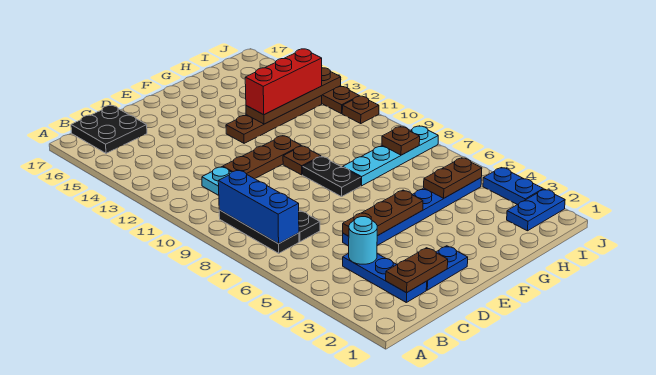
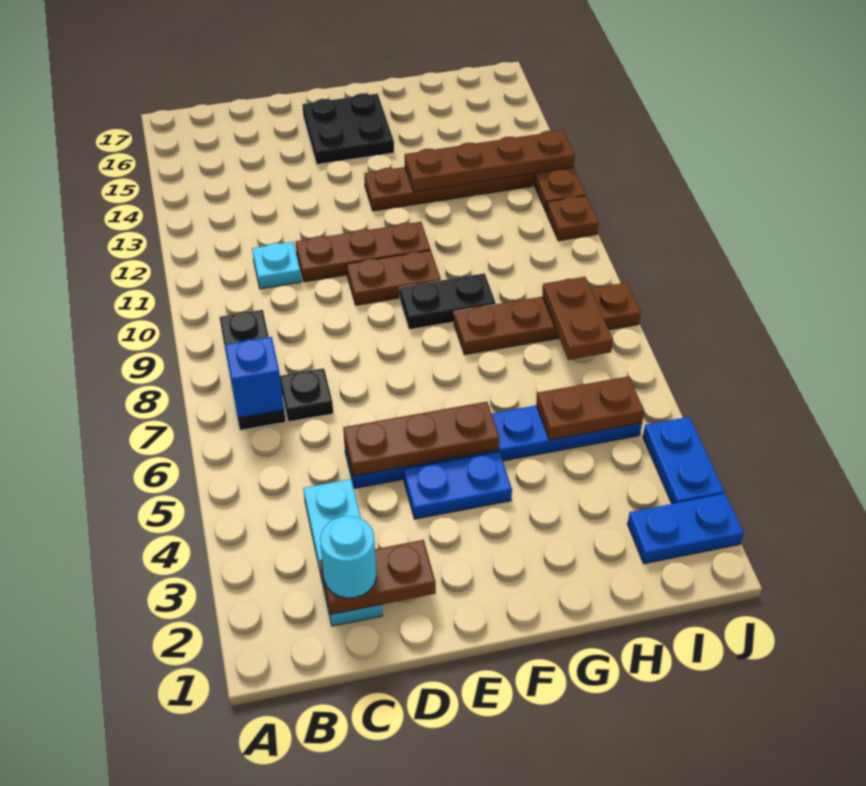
blue brick B7:B9 level 2 -> blue brick B7 level 2
black plate B16:C17 level 1 -> black plate E15:F16 level 1
blue plate C2:C4 level 1 -> cyan plate C2:C4 level 1
cyan round brick C4 level 2 -> cyan round brick C2 level 3
blue plate D2:E2 level 1 -> blue plate E4:F4 level 1
black plate F8:F9 level 1 -> black plate F9:G9 level 1
brown plate F10 level 1 -> brown plate E10:F10 level 1
cyan plate G8:J8 level 1 -> brown plate G8:J8 level 1
red brick G13:I13 level 3 -> none
brown plate I8 level 2 -> brown plate I7:I8 level 2

